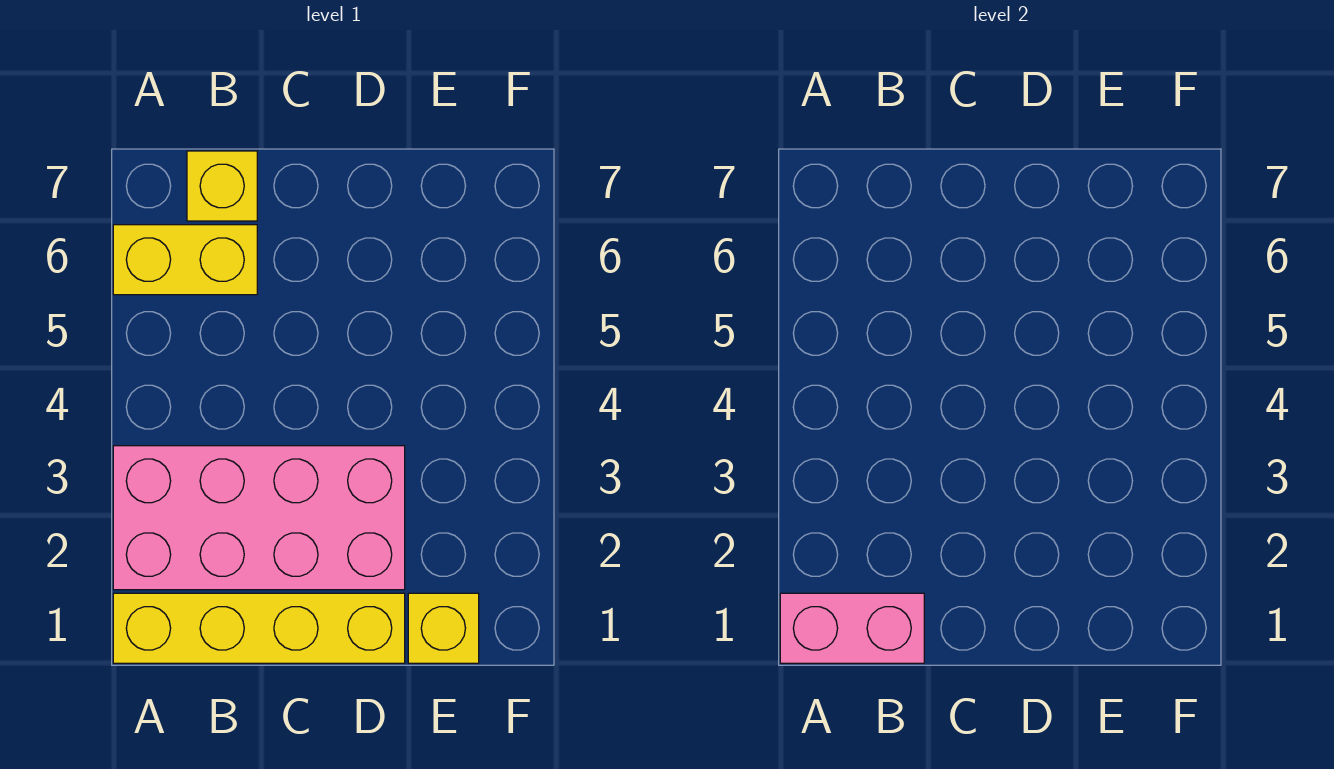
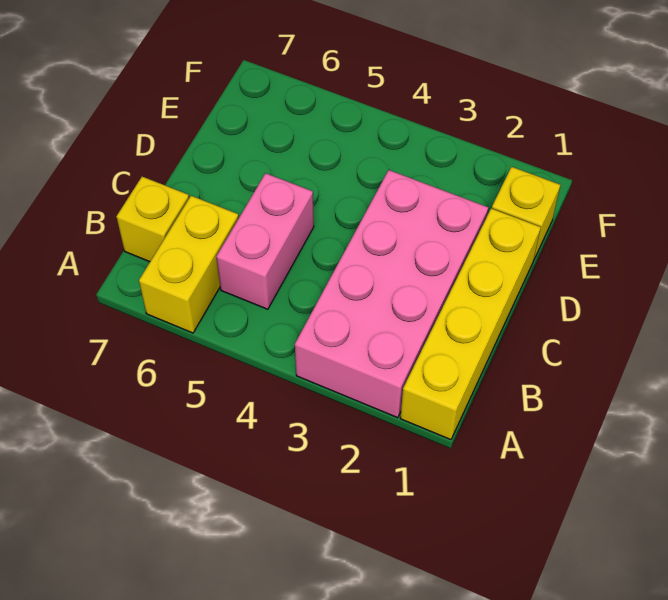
pink brick A1:B1 level 2 -> pink brick B5:C5 level 1

